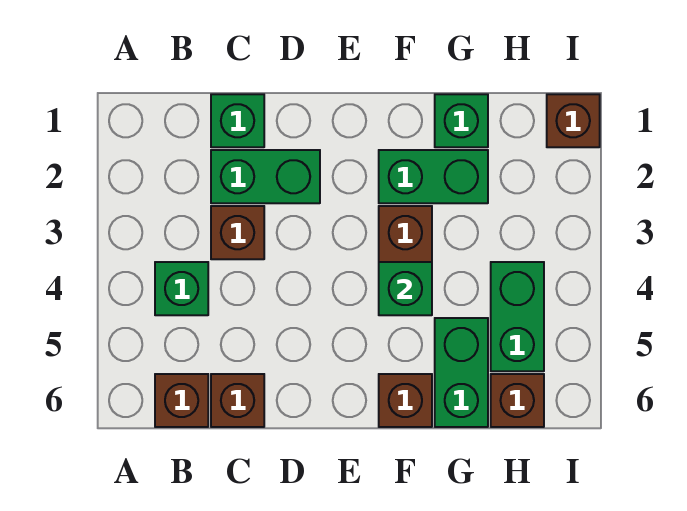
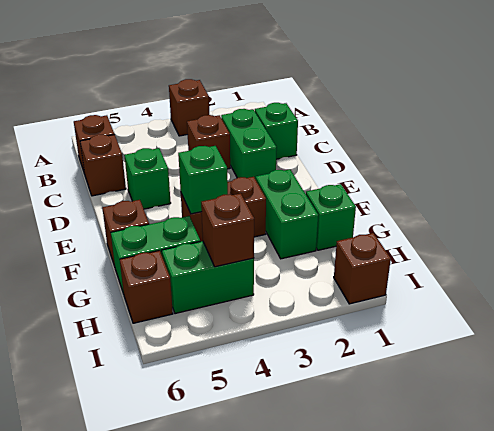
none -> brown brick A3 level 1
green brick B4 level 1 -> green brick D5 level 1
none -> brown brick H4 level 2

